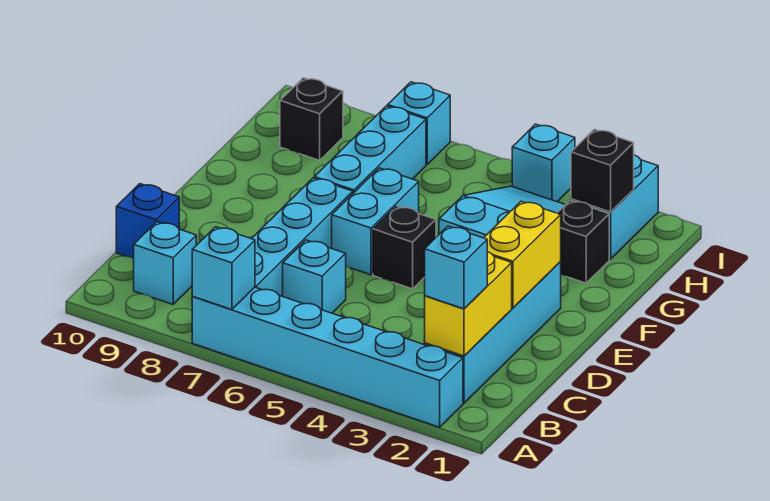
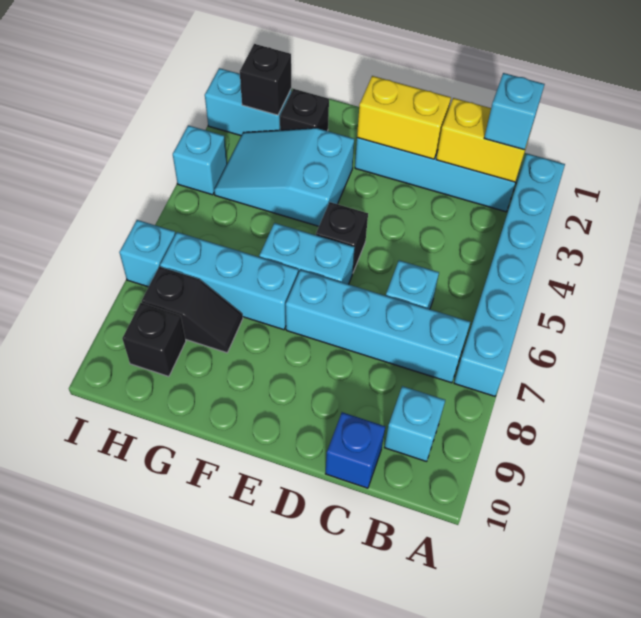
cyan brick A7 level 2 -> none
none -> black slope G8:H8 level 1 top H

